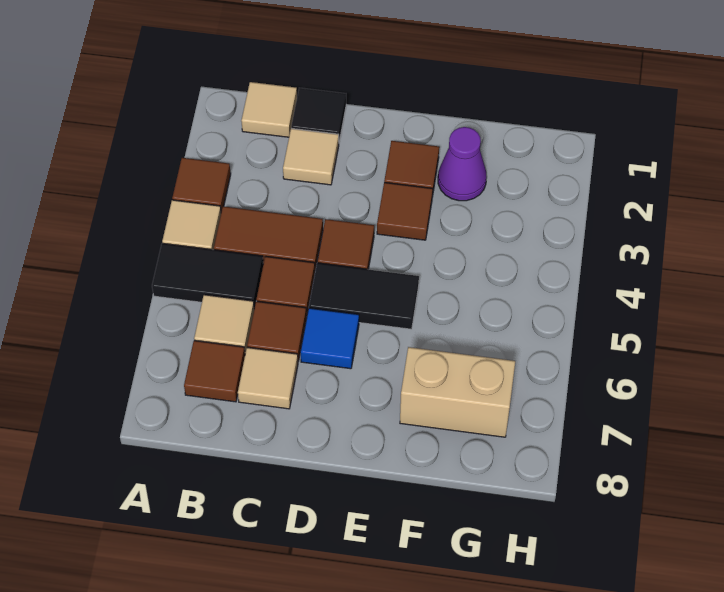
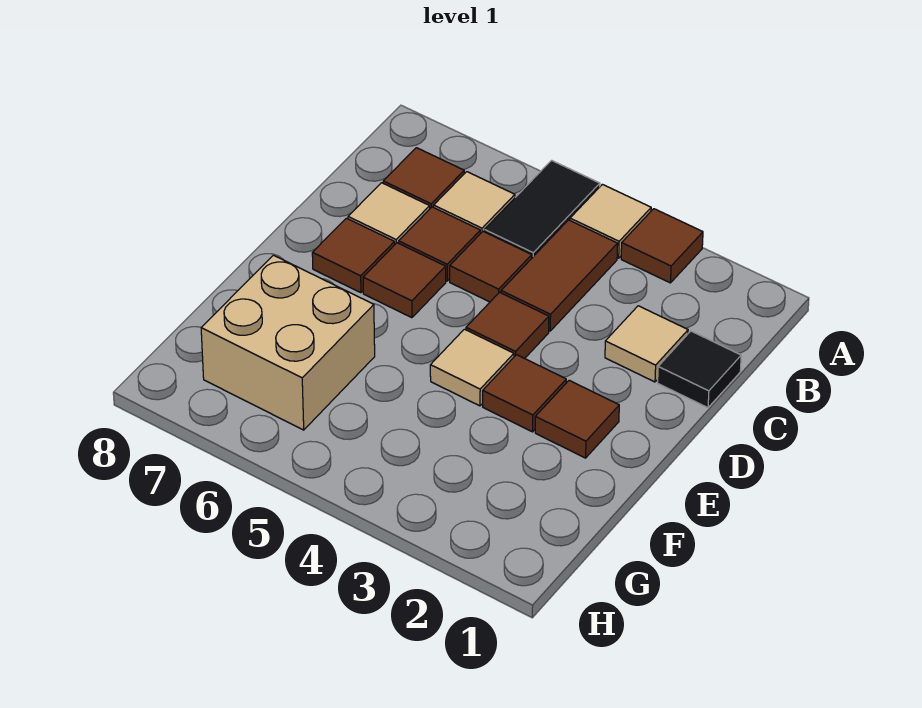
tan tile B1 level 1 -> tan tile E4 level 1
black tile D5:E5 level 1 -> none
blue tile D6 level 1 -> brown tile D6 level 1
none -> brown tile D7 level 1
purple cone F2 level 1 -> none
tan brick F7:G7 level 1 -> tan brick F6:G7 level 1

